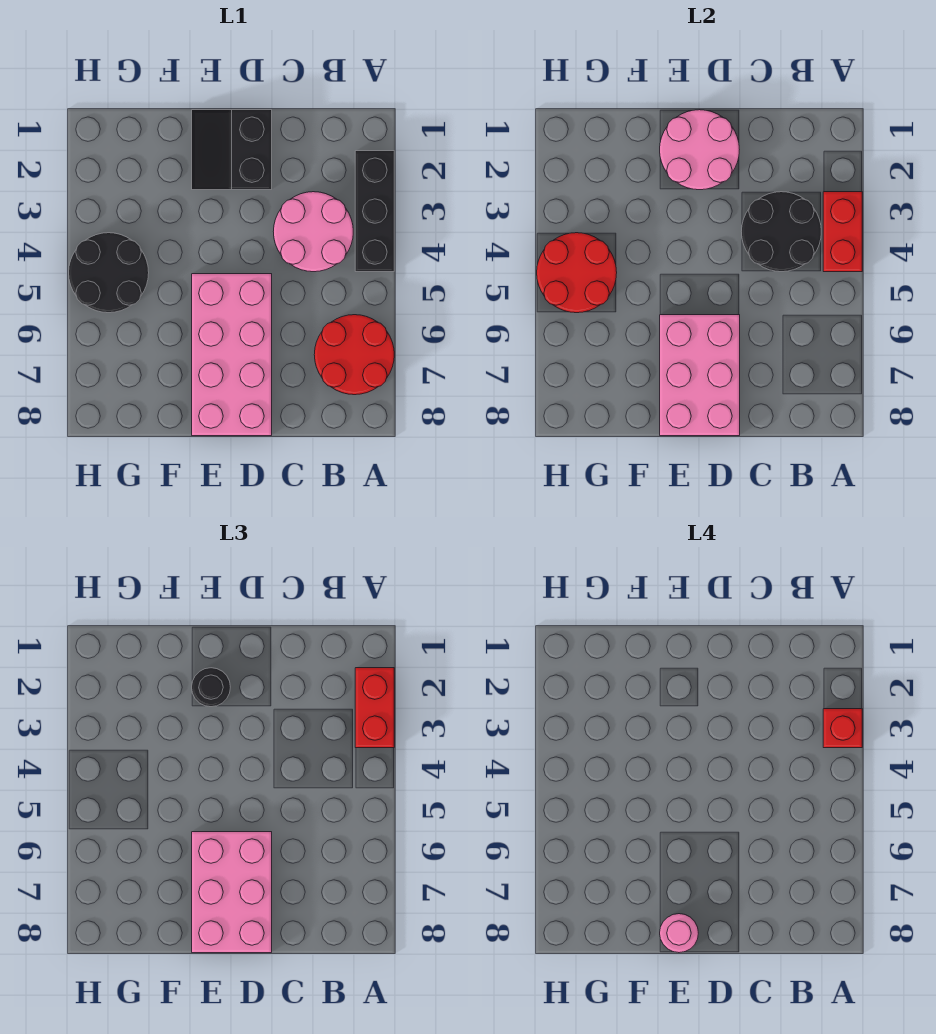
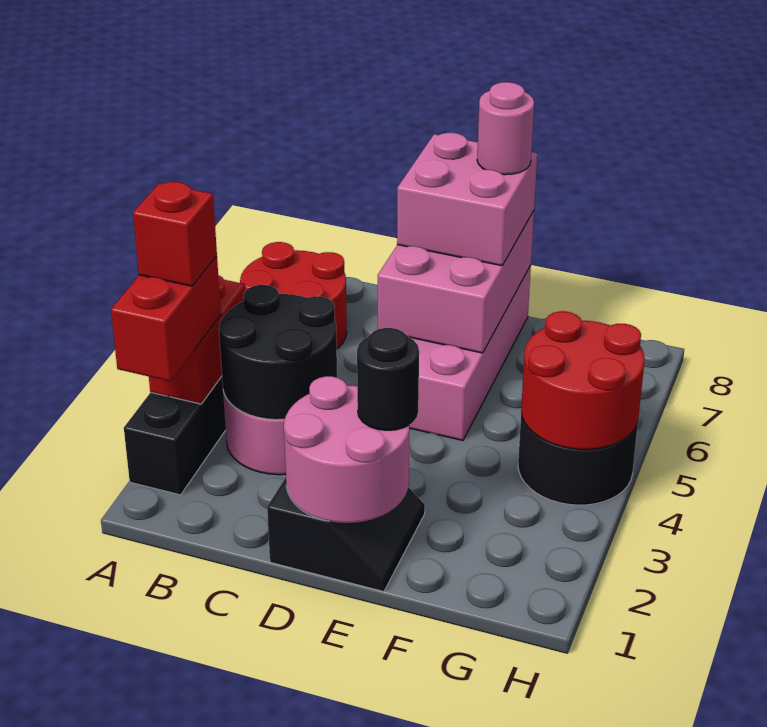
pink brick D6:E8 level 3 -> pink brick D7:E8 level 3

